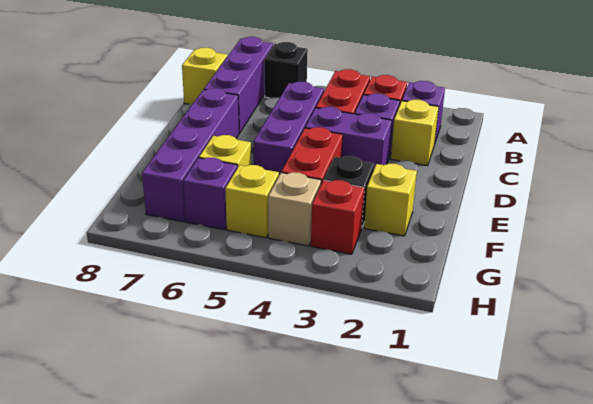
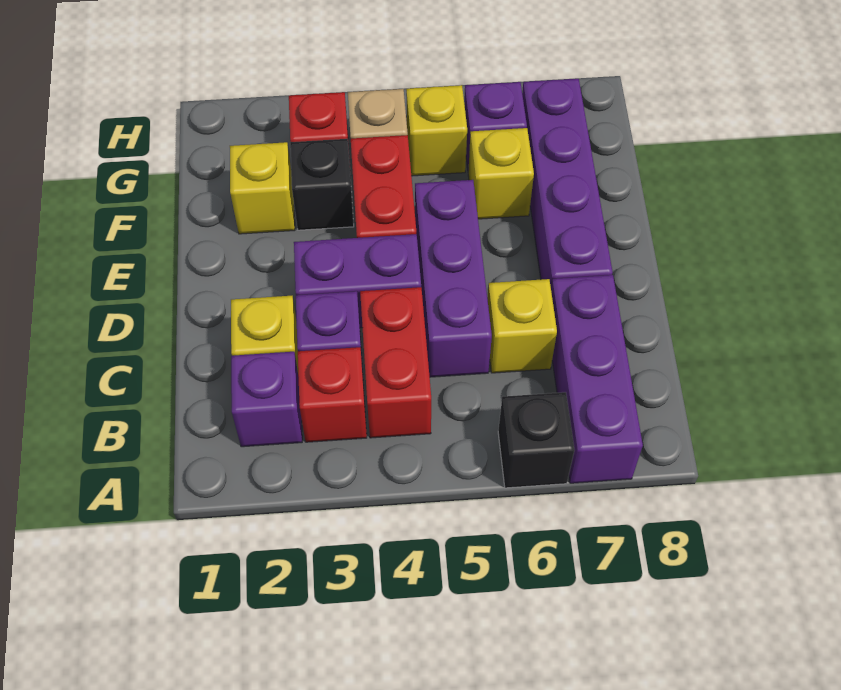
yellow brick B8 level 1 -> yellow brick C6 level 1

